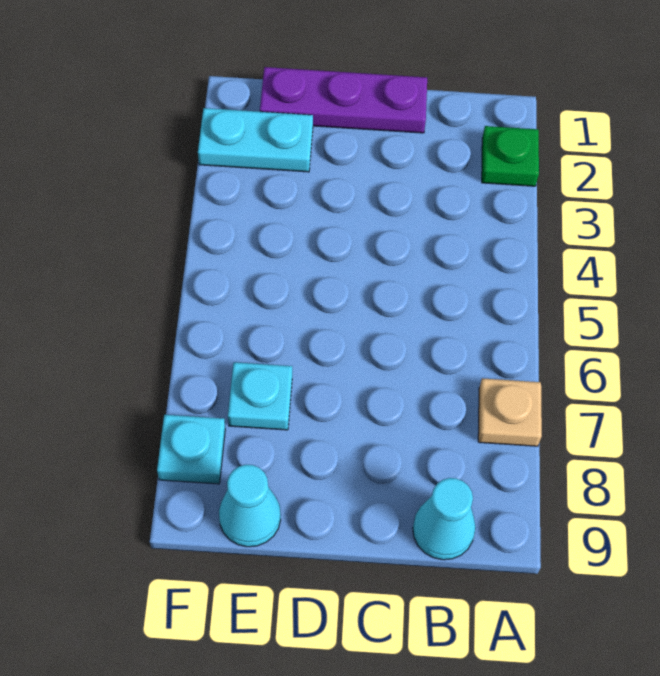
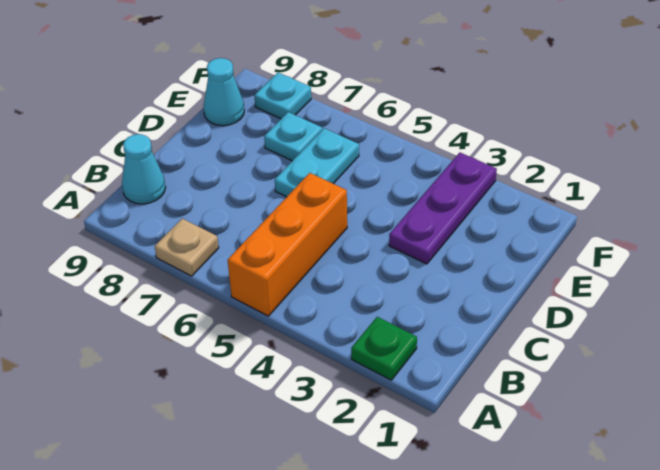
none -> orange brick A5:C5 level 1
purple plate C1:E1 level 1 -> purple plate D3:F3 level 1
cyan plate E2:F2 level 1 -> cyan plate D6:E6 level 1

